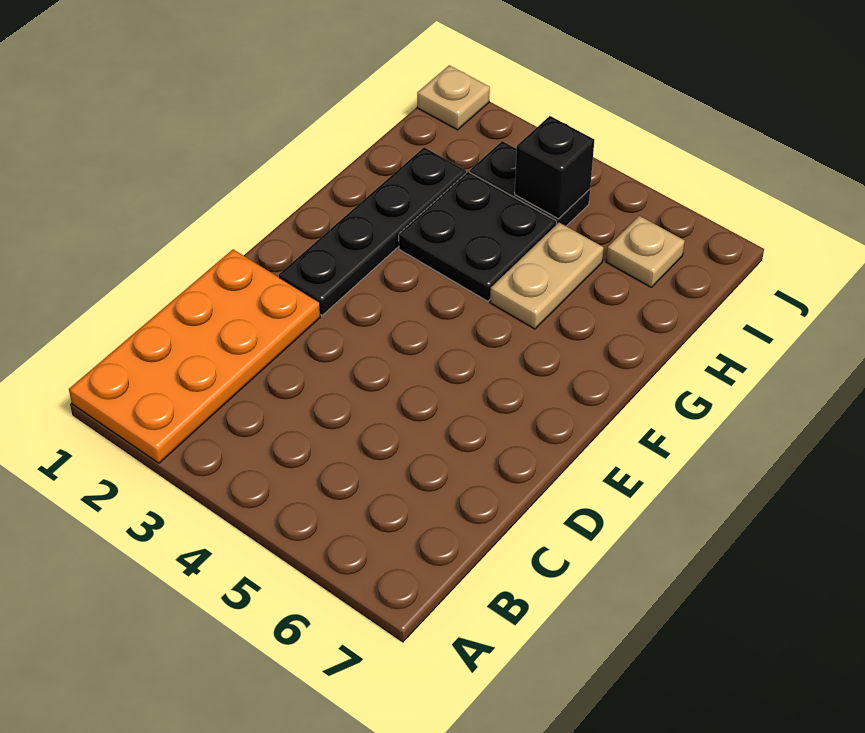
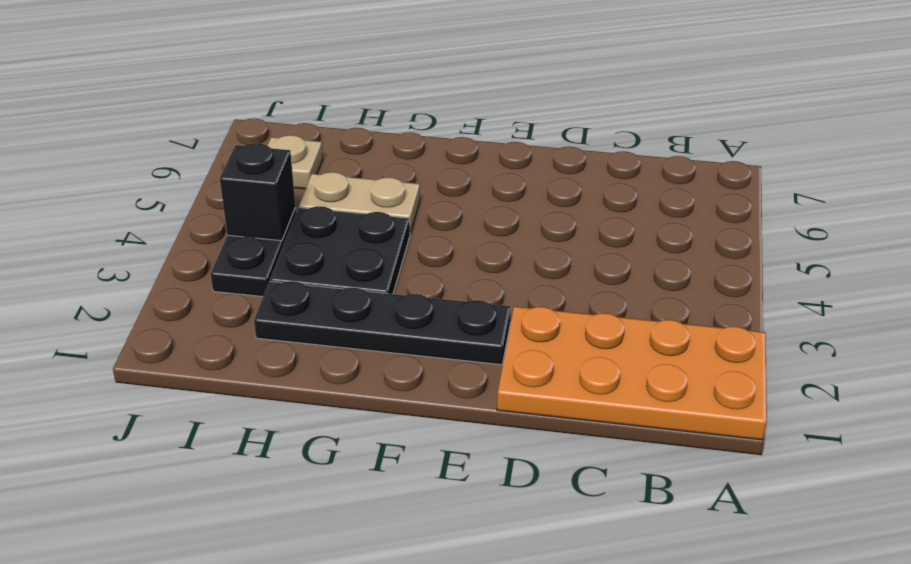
tan plate J1 level 1 -> none

